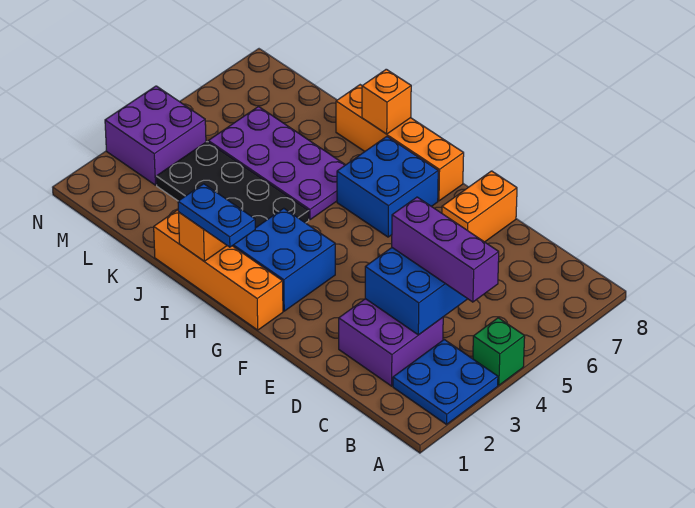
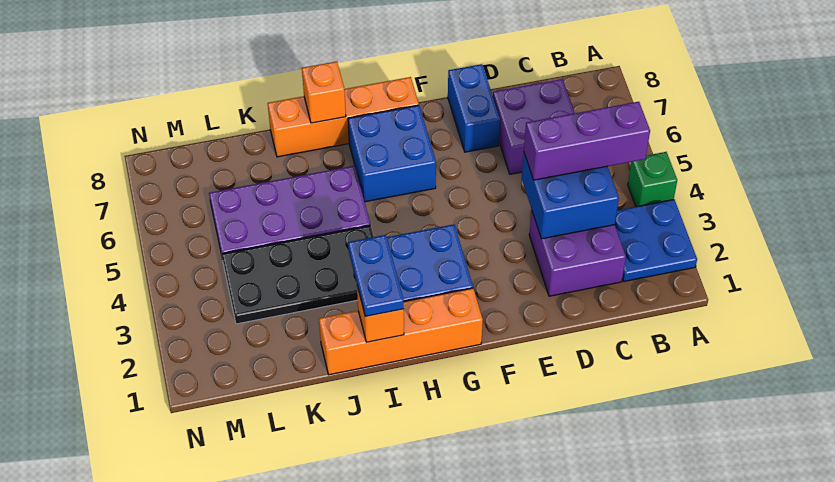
orange brick E7:E8 level 1 -> blue brick E7:E8 level 1
blue plate H1:I1 level 3 -> blue plate I1:I2 level 3
purple brick M3:N4 level 1 -> purple brick C6:D7 level 1

